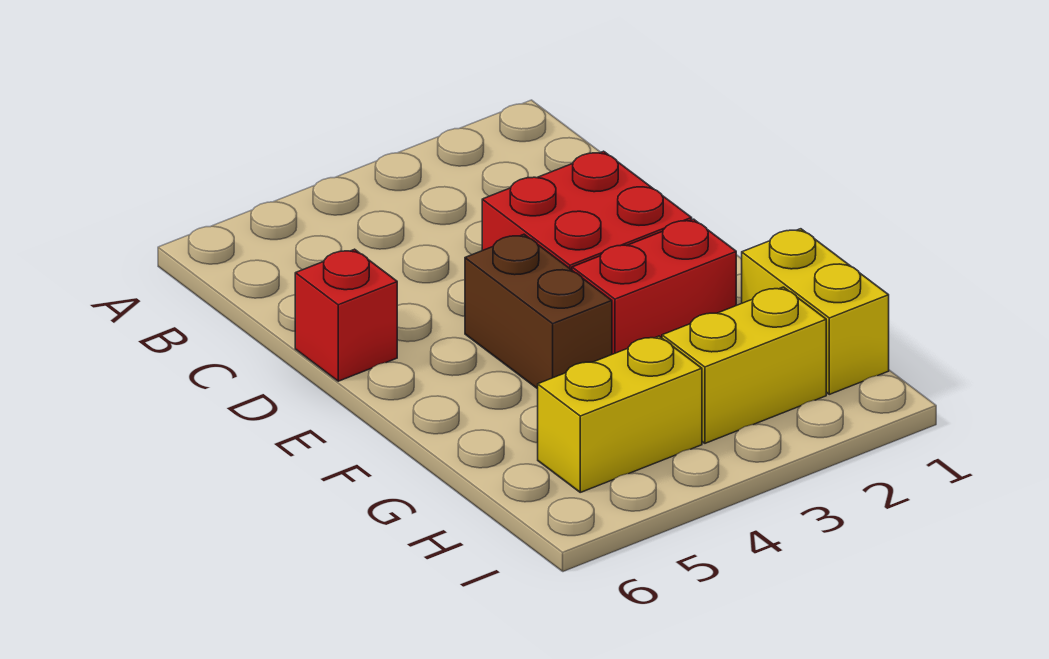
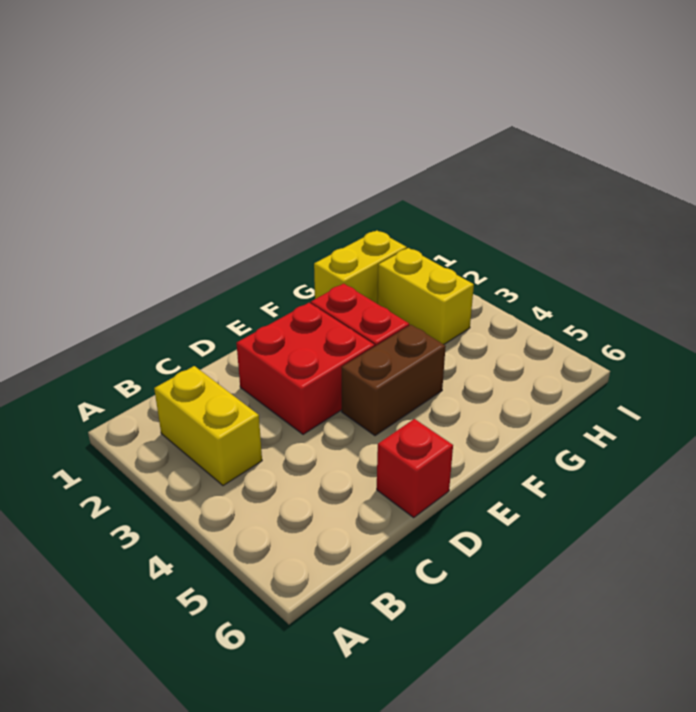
yellow brick H4:H5 level 1 -> yellow brick B2:B3 level 1

